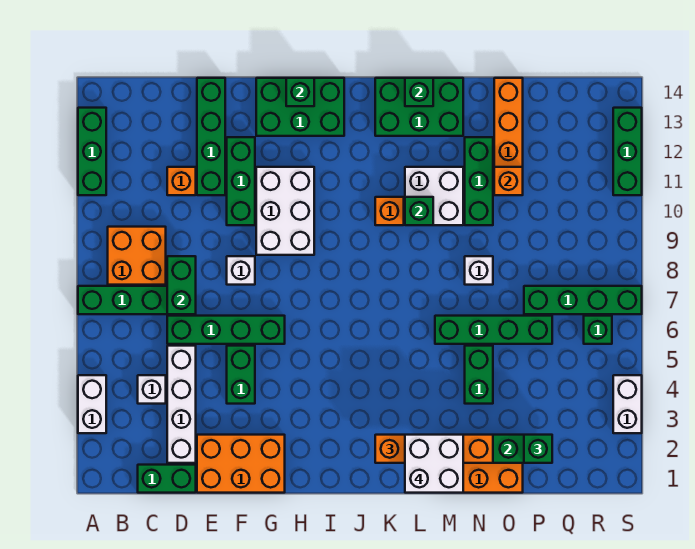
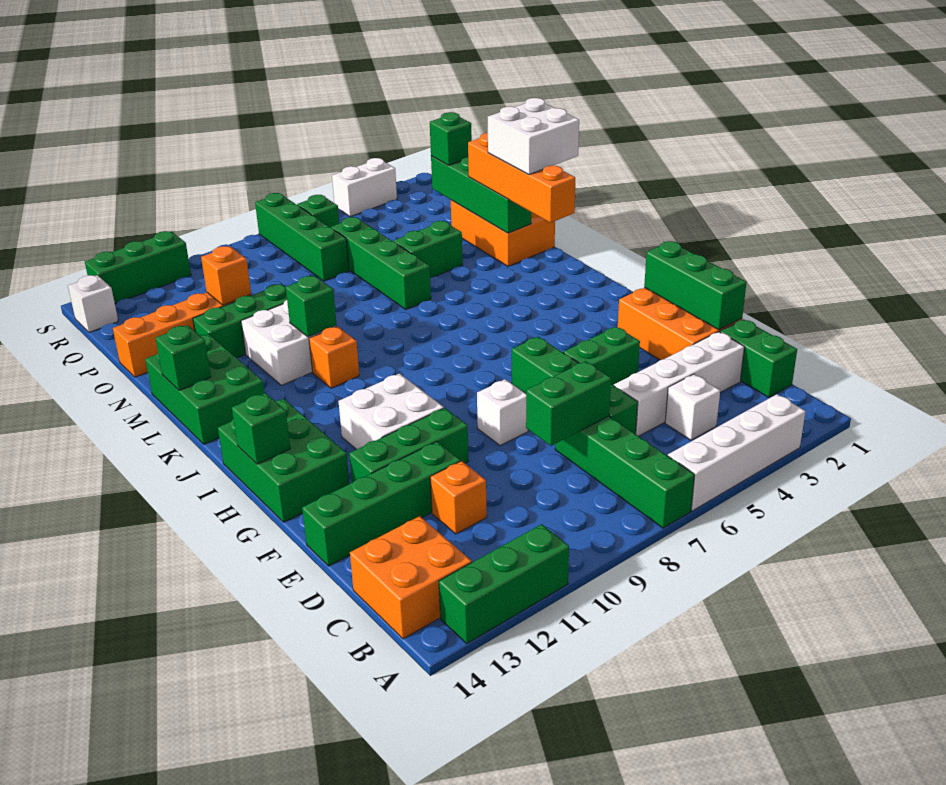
white brick A3:A4 level 1 -> white brick A3:A6 level 1
orange brick B8:C9 level 1 -> orange brick B13:C14 level 1
none -> green brick E1:G1 level 2
white brick G9:H11 level 1 -> white brick G10:H11 level 1
white brick N8 level 1 -> white brick R14 level 1

